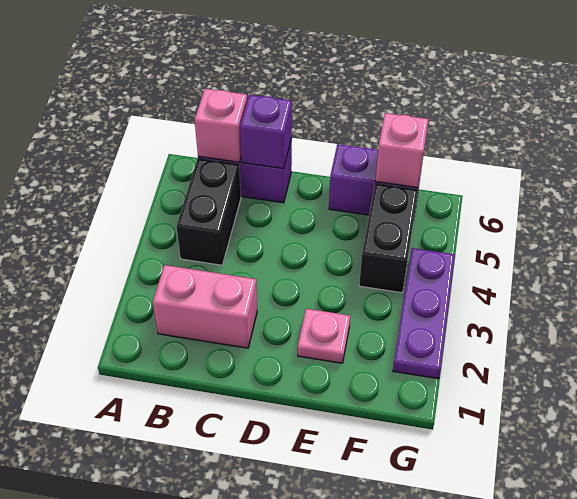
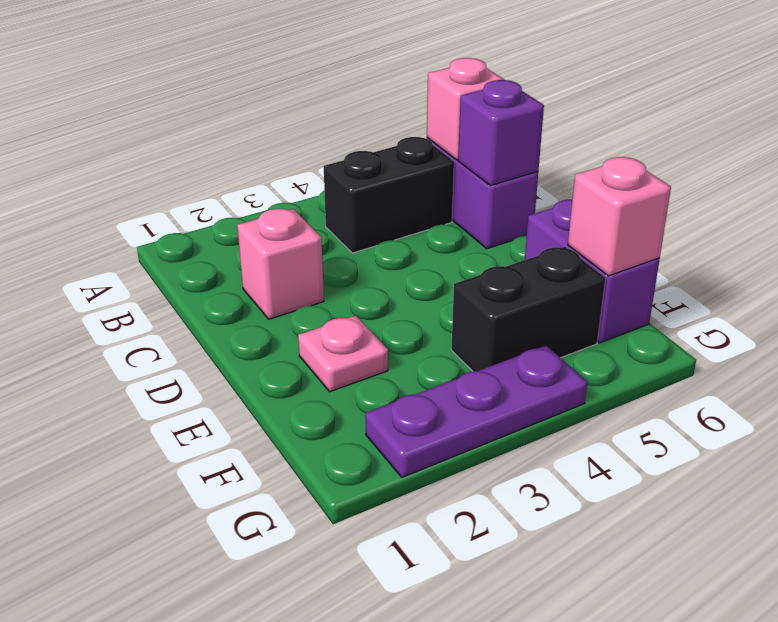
pink brick B2:C2 level 1 -> pink brick C2 level 1

